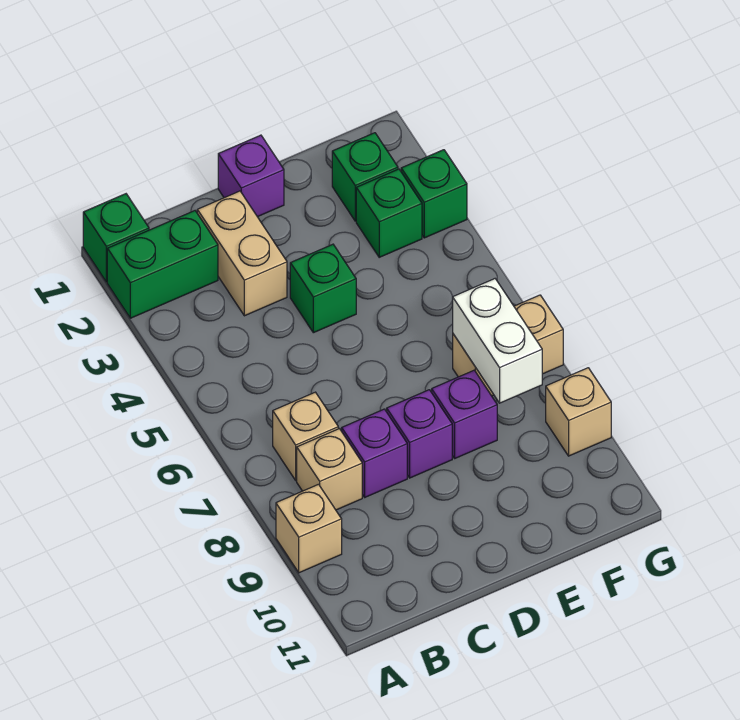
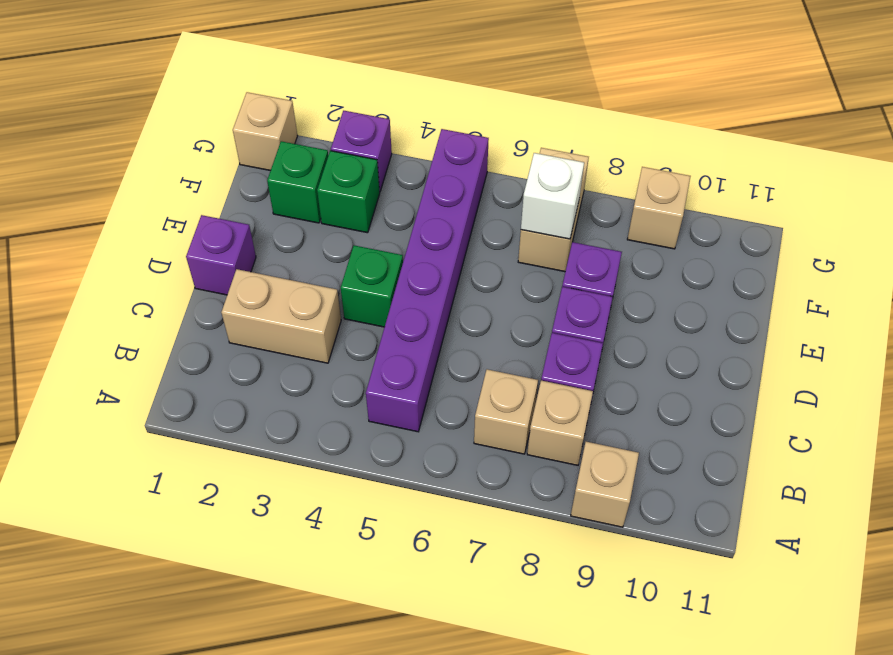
green brick A1 level 1 -> none
green brick A2:B2 level 1 -> none
none -> purple brick B5:G5 level 1
white brick F7:F8 level 2 -> white brick F7 level 2
none -> tan brick G1 level 1
green brick G3 level 1 -> purple brick G3 level 1

